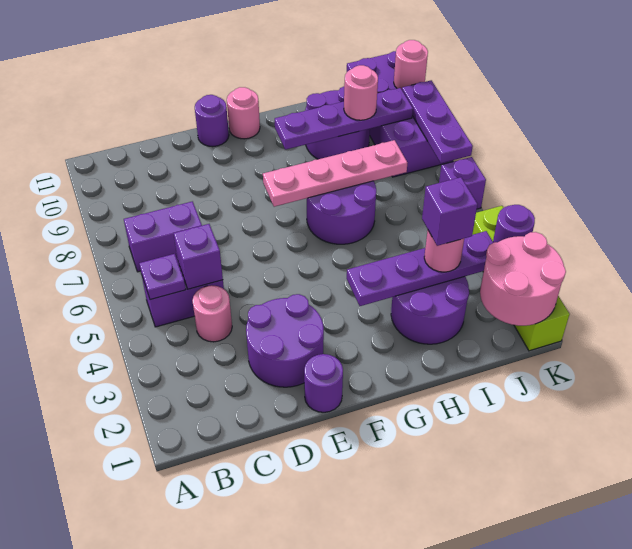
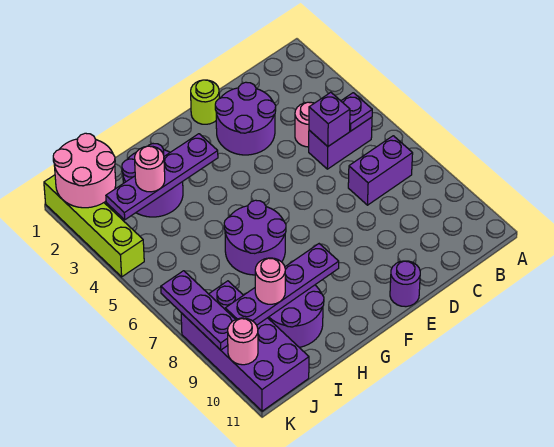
purple round brick E1 level 1 -> lime round brick E1 level 1
pink plate F7:I7 level 2 -> none
pink round brick F11 level 1 -> none
purple brick I3 level 4 -> none
purple round brick K3 level 2 -> none
purple brick K6 level 1 -> none

